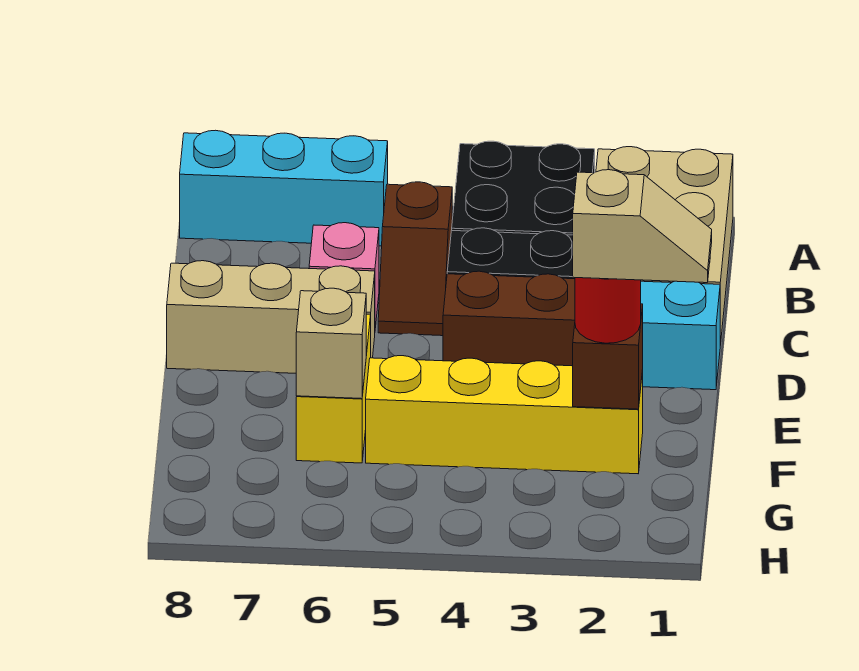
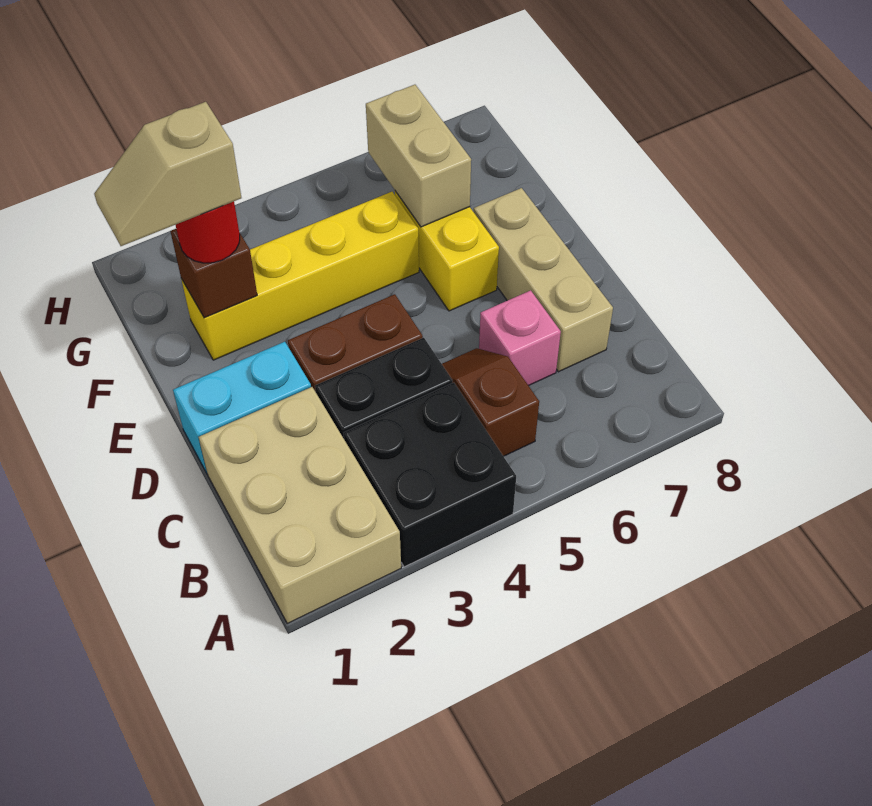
cyan brick A6:A8 level 1 -> none
tan brick D6:D8 level 1 -> tan brick C7:E7 level 1
tan brick F6 level 2 -> tan brick F6:G6 level 2

